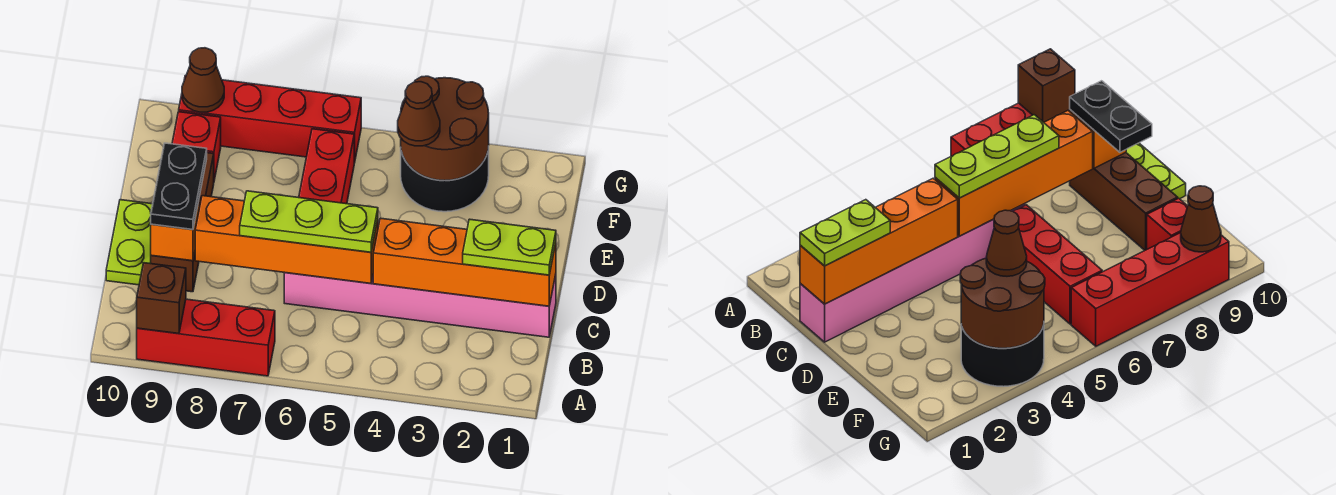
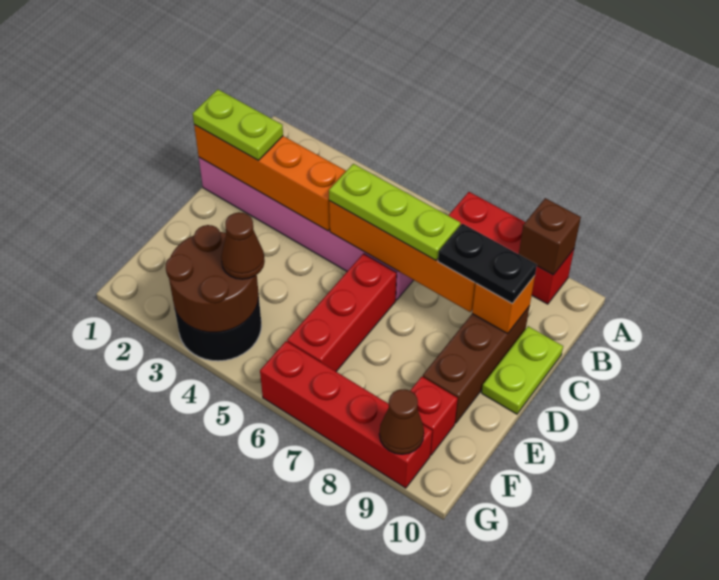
black plate C9:D9 level 3 -> black plate C8:C9 level 3

